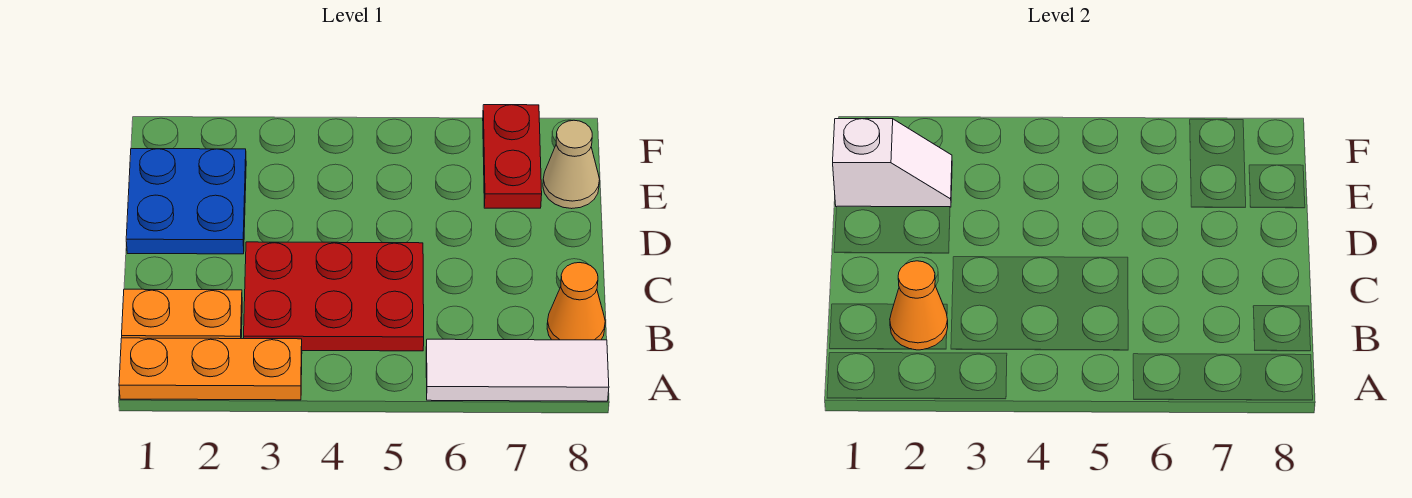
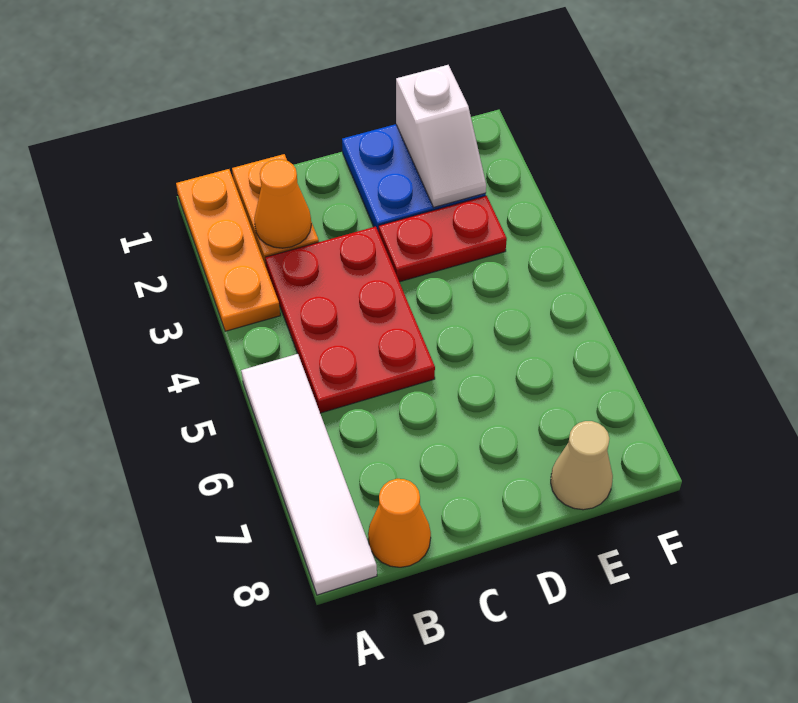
white tile A6:A8 level 1 -> white tile A5:A8 level 1
red plate E7:F7 level 1 -> red plate D3:E3 level 1

